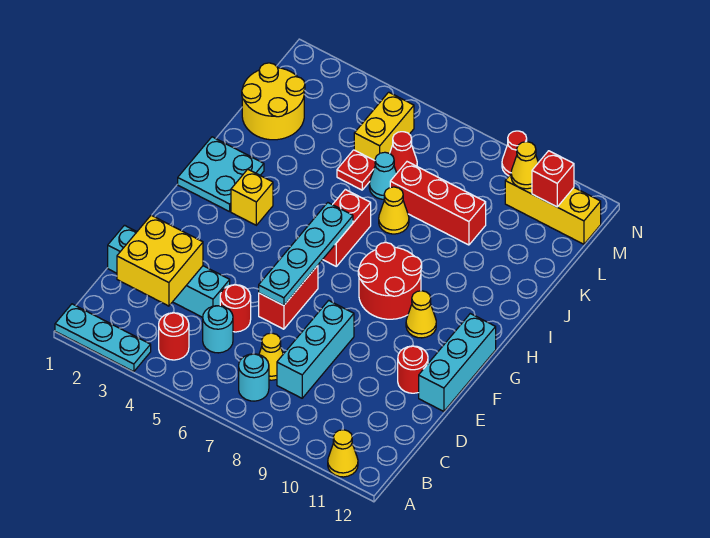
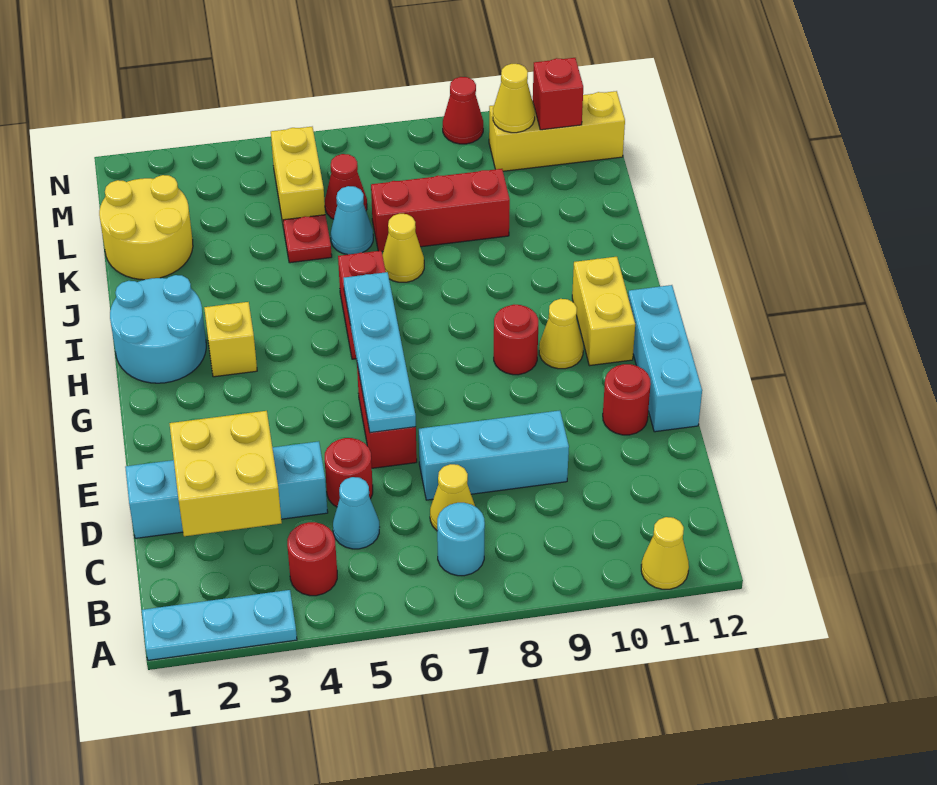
cyan round brick C5 level 1 -> cyan cone C5 level 1
cyan brick C8:E8 level 1 -> cyan brick D7:D9 level 1
red round brick G8:H9 level 1 -> red round brick G9 level 1
none -> yellow brick G11:H11 level 1
cyan plate H1:I2 level 1 -> cyan round brick H1:I2 level 1

